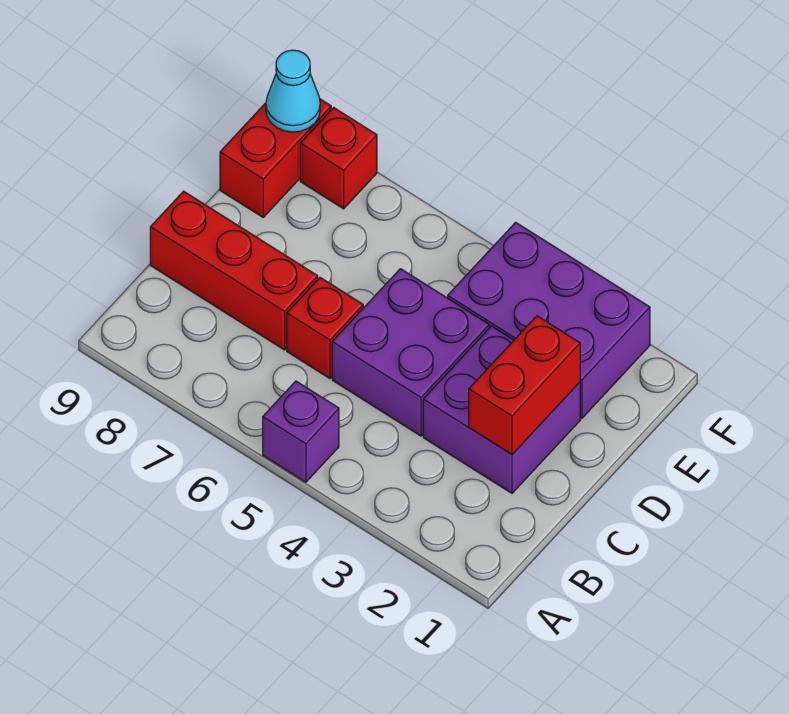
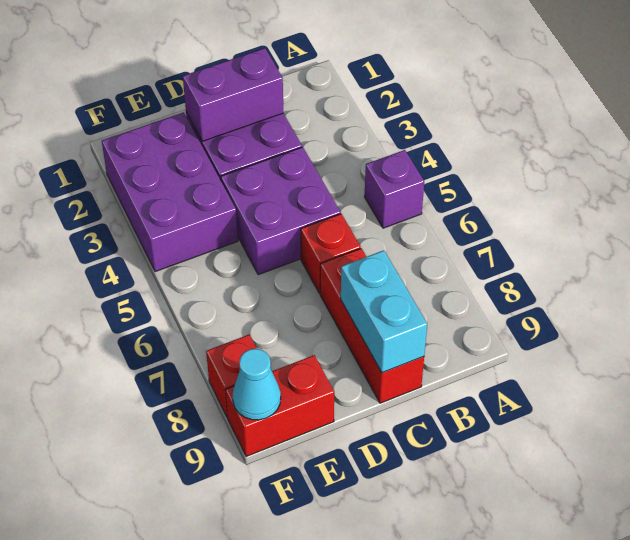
red brick C2:D2 level 2 -> purple brick C2:D2 level 2
none -> cyan brick C8:C9 level 2

